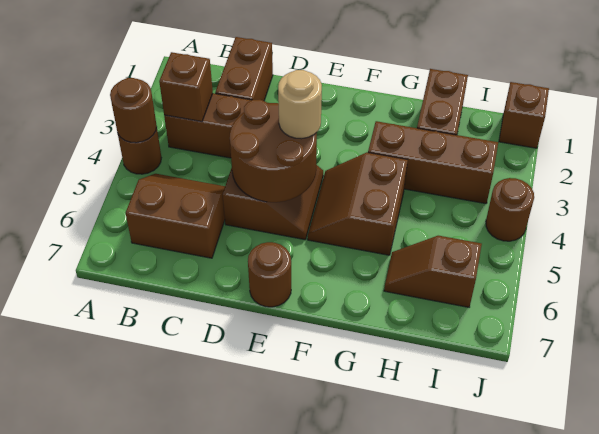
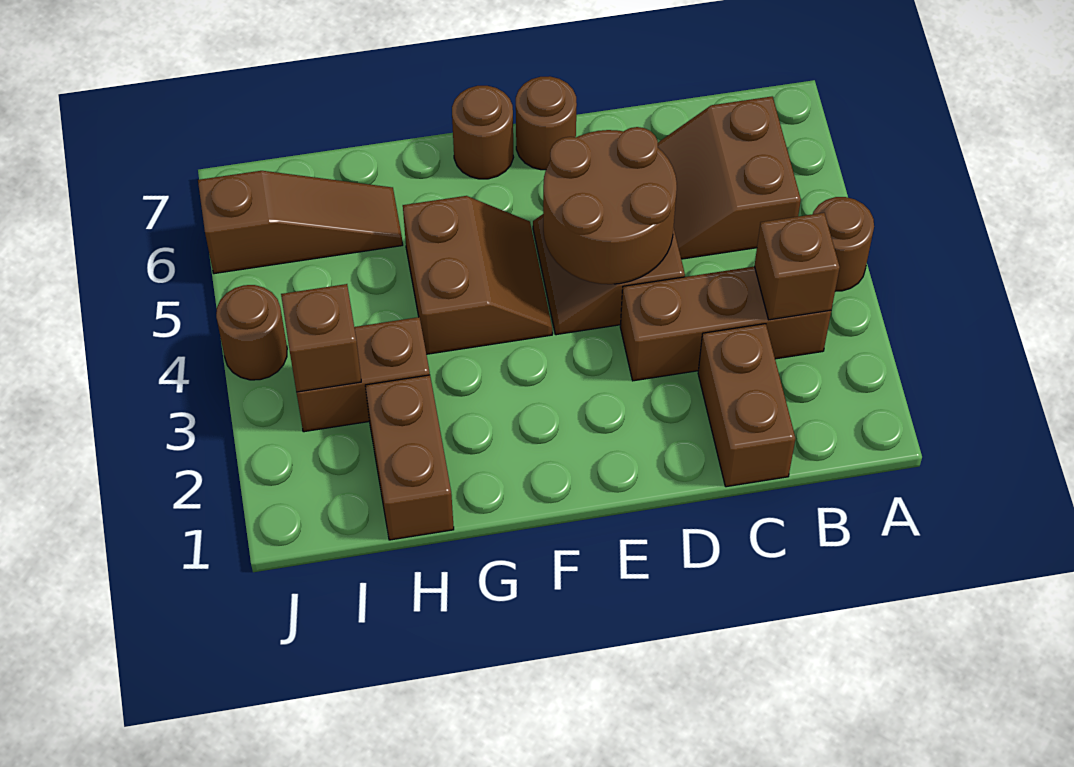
brown round brick A4 level 2 -> brown round brick F7 level 1
brown slope B5:C6 level 1 top 6 -> brown slope B5:C6 level 1 top B
tan round brick E4 level 3 -> none
brown brick G3:I3 level 1 -> brown brick H3:I3 level 1
brown slope H6:I6 level 1 top I -> brown slope H6:J6 level 1 top J
brown brick J1 level 1 -> brown brick I3 level 2

